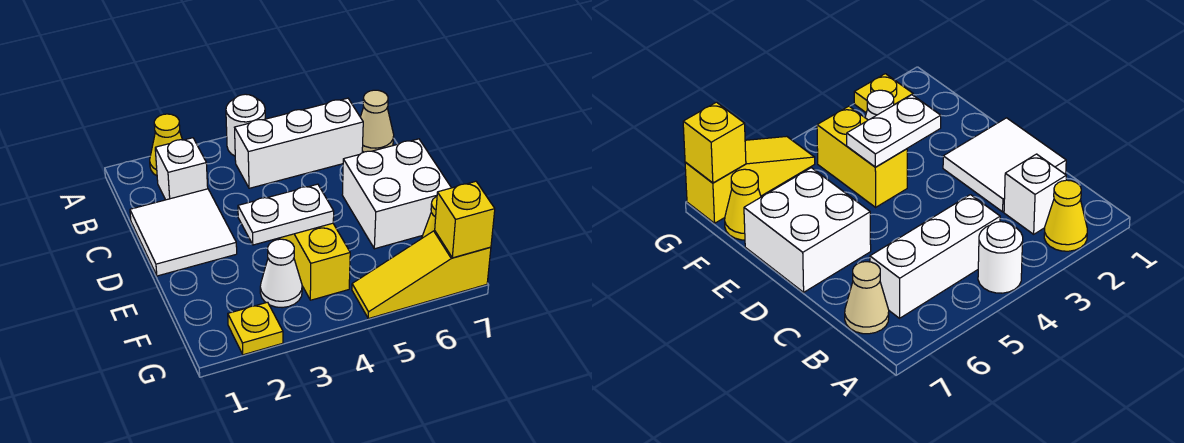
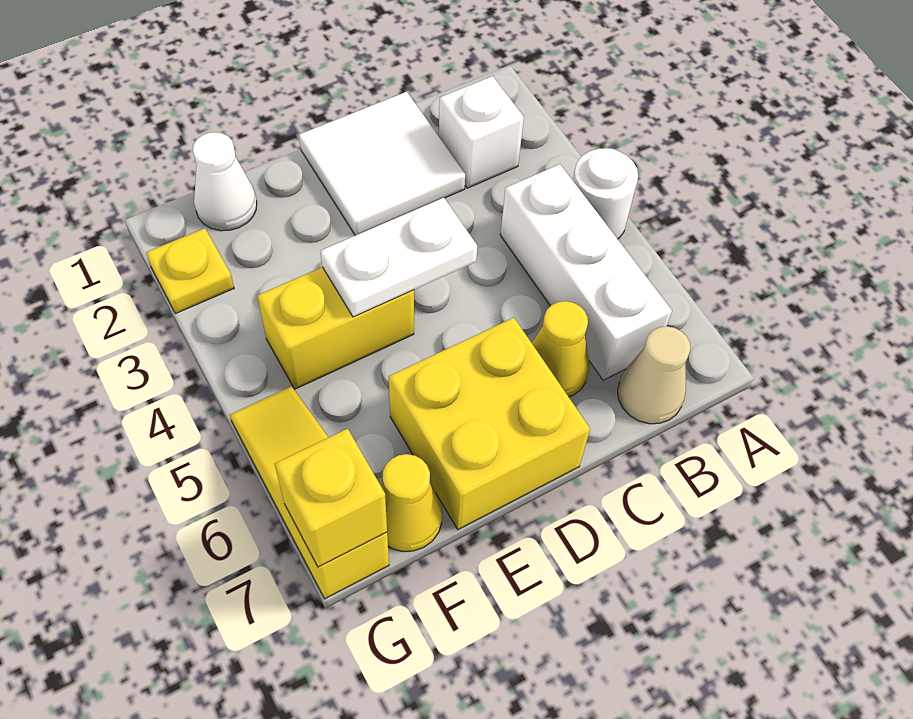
yellow cone A2 level 1 -> yellow cone C6 level 1
white brick D6:E7 level 1 -> yellow brick D6:E7 level 1
white plate E3:E4 level 2 -> white plate D4:E4 level 2
white cone F3 level 1 -> white cone F1 level 1

